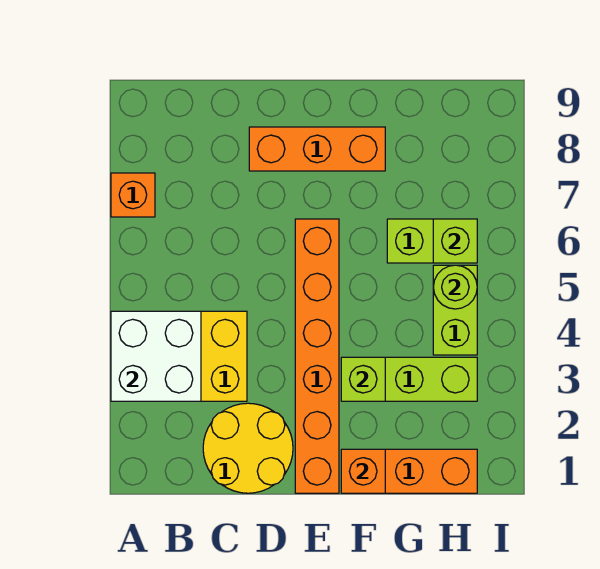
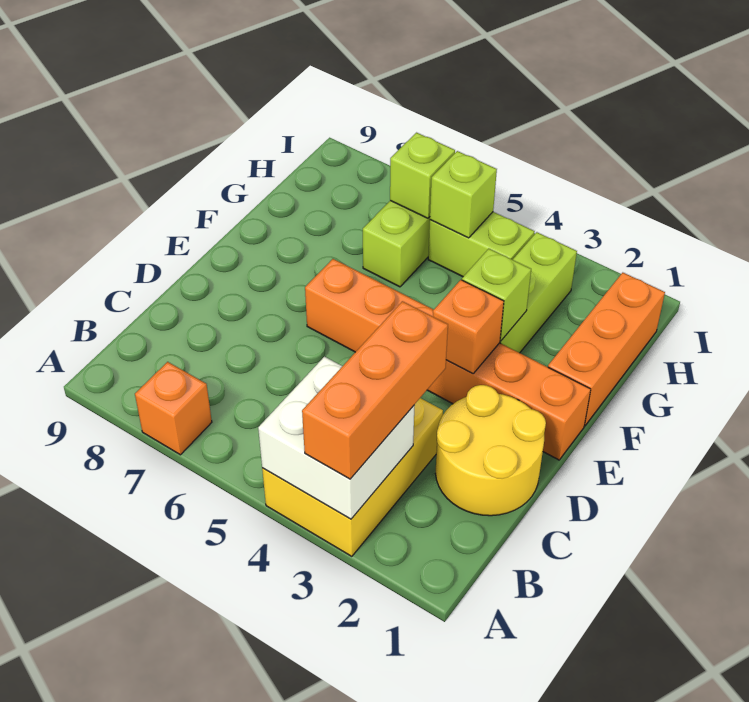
orange brick D8:F8 level 1 -> orange brick A3:C3 level 3
orange brick F1 level 2 -> orange brick E3 level 2
lime round brick H5 level 2 -> lime brick H5 level 2

